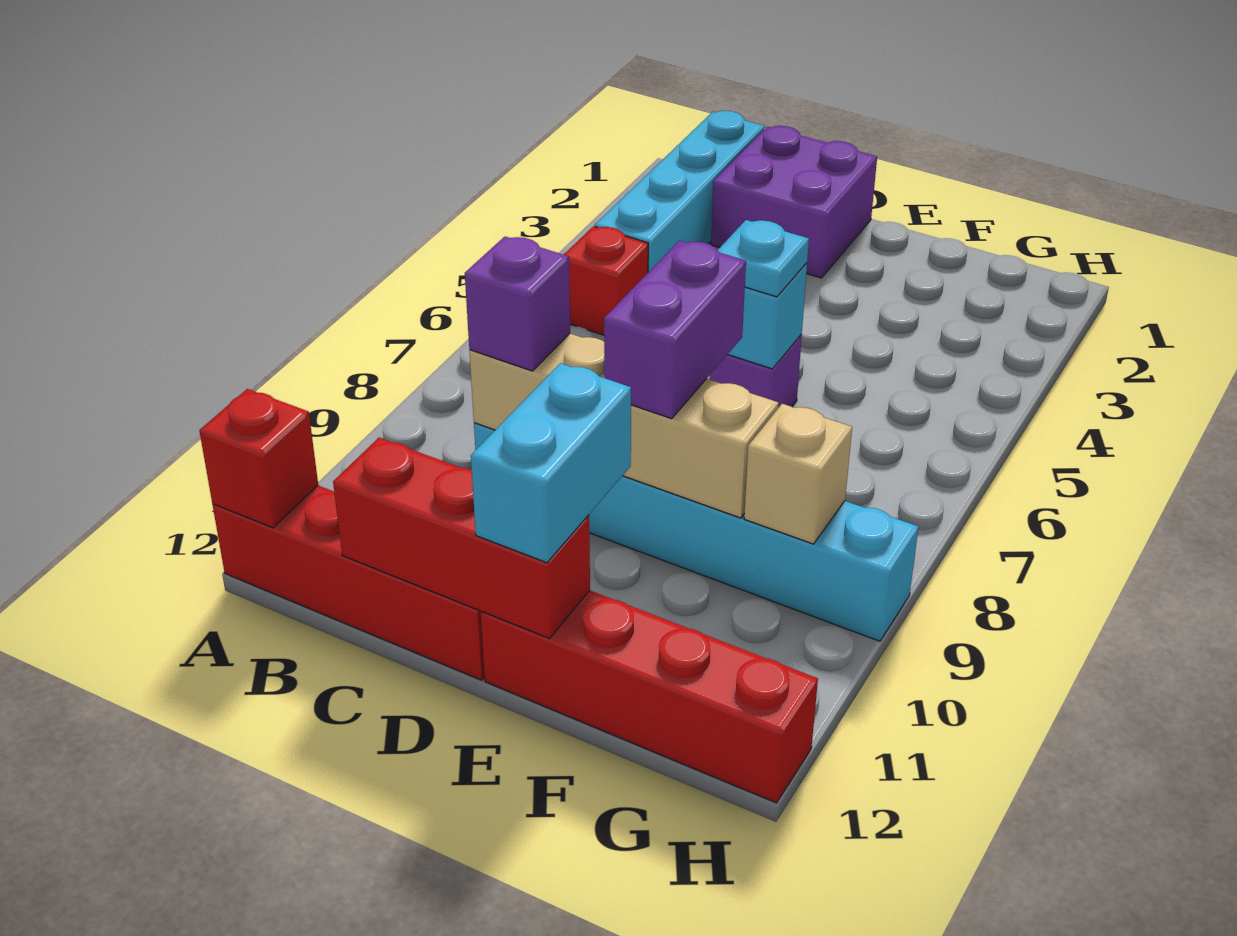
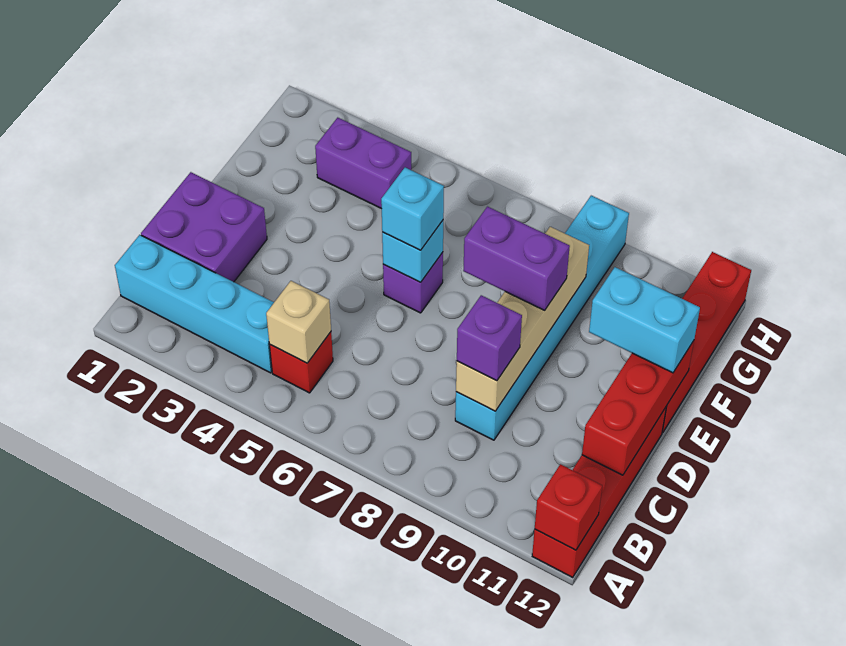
cyan plate E6 level 3 -> cyan brick E6 level 3
none -> purple brick G3:G4 level 1
tan brick G9 level 2 -> tan brick B5 level 2

